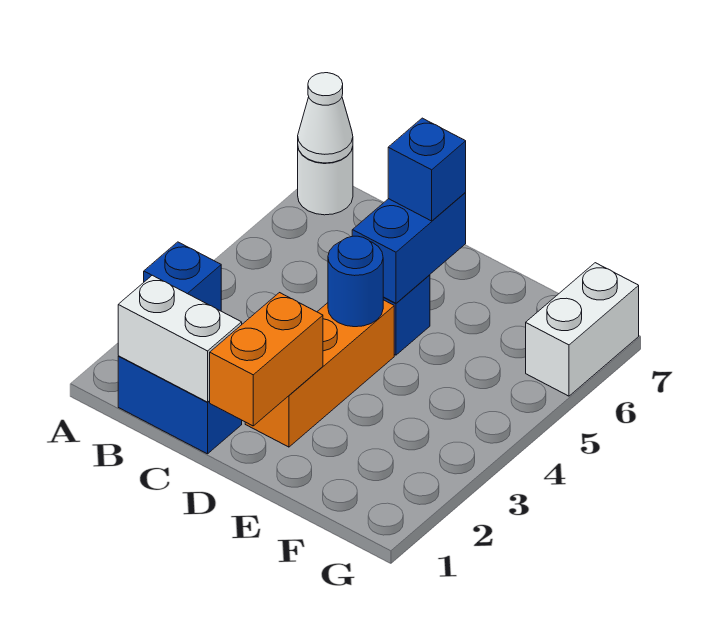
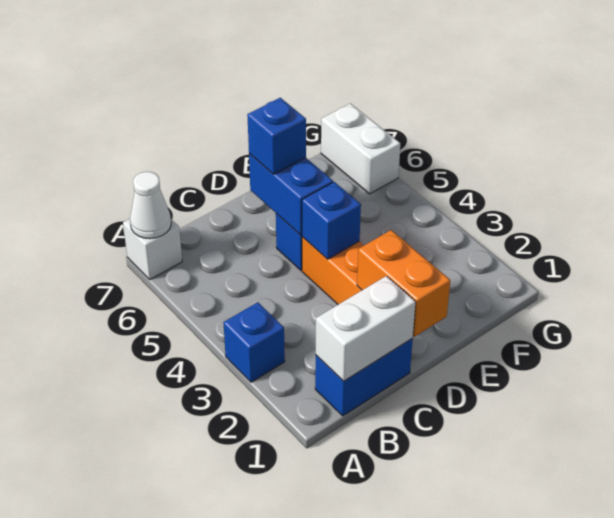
white round brick A7 level 1 -> white brick A7 level 1
blue round brick D4 level 2 -> blue brick D4 level 2

